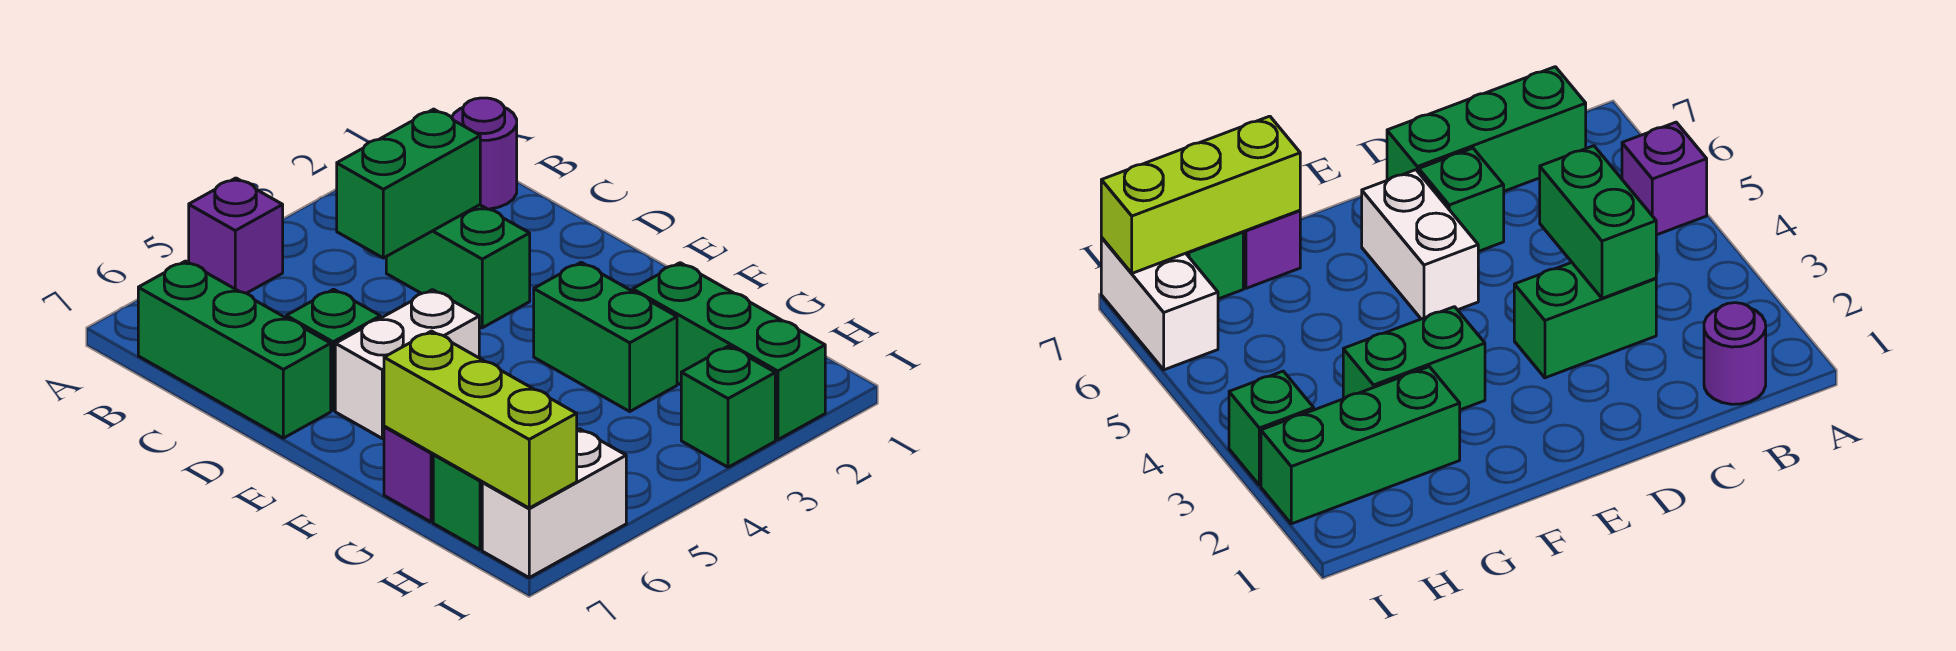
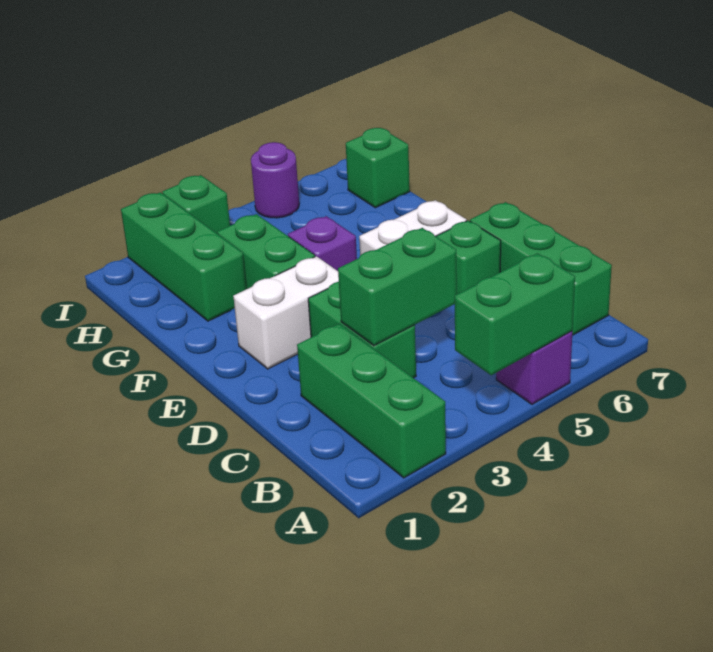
none -> green brick A2:C2 level 1
none -> green brick A4:A5 level 2
purple round brick B1 level 1 -> purple round brick I5 level 1
purple brick G7 level 1 -> purple brick F4 level 1
lime brick G7:I7 level 2 -> none
white brick I6:I7 level 1 -> white brick E2:E3 level 1

